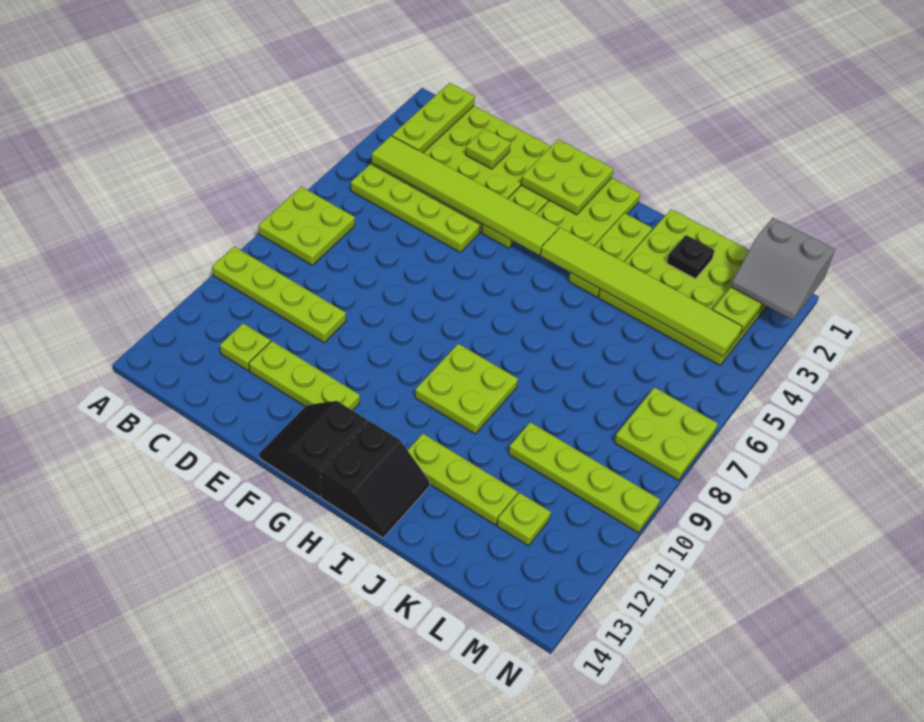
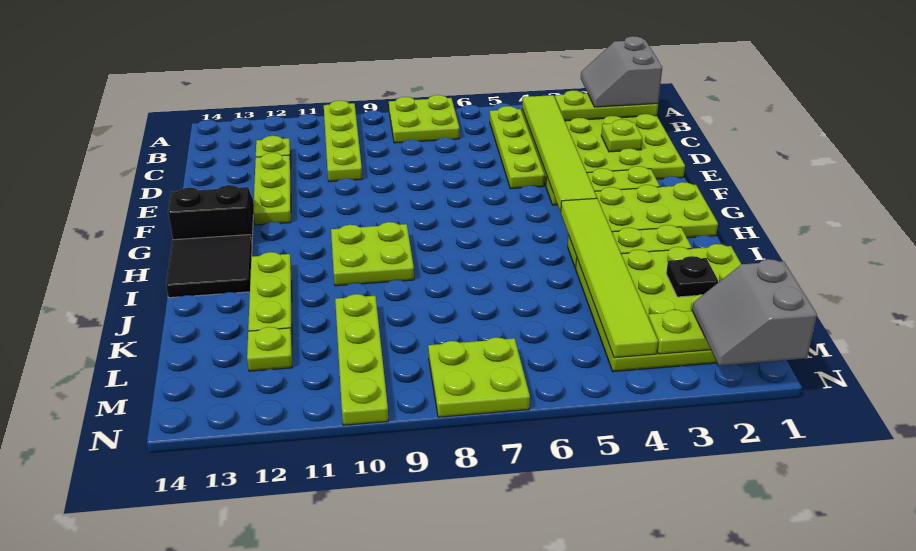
none -> grey slope A1:B2 level 3 top 1
lime plate F1:G2 level 2 -> none
black slope H13:I14 level 1 top H -> black tile H13:I14 level 1

